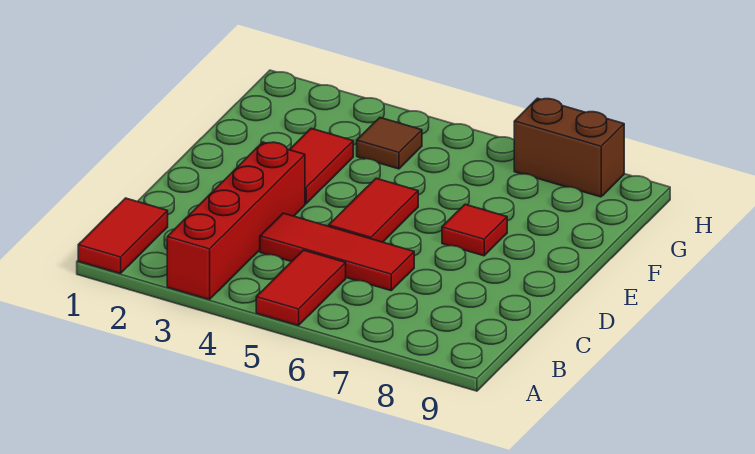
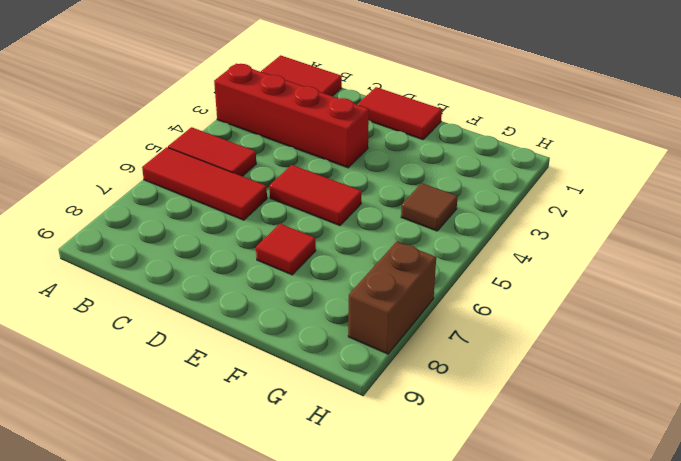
red tile C4:C6 level 1 -> red tile A6:C6 level 1
red tile E3:F3 level 1 -> red tile D1:E1 level 1

